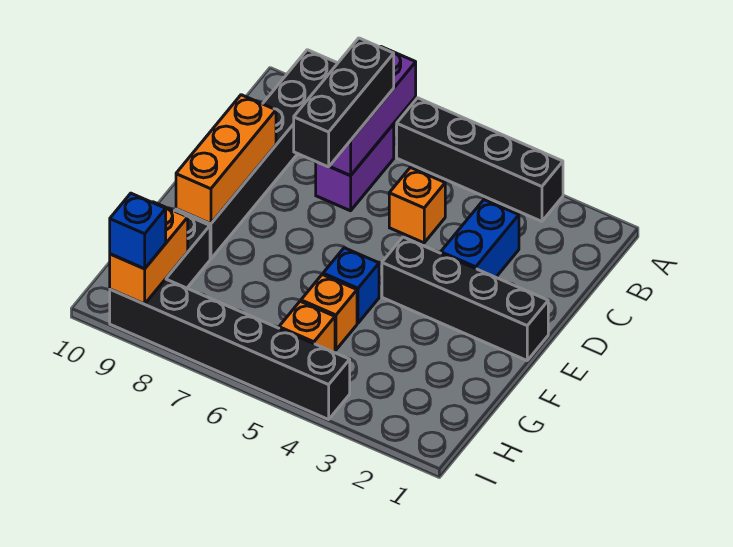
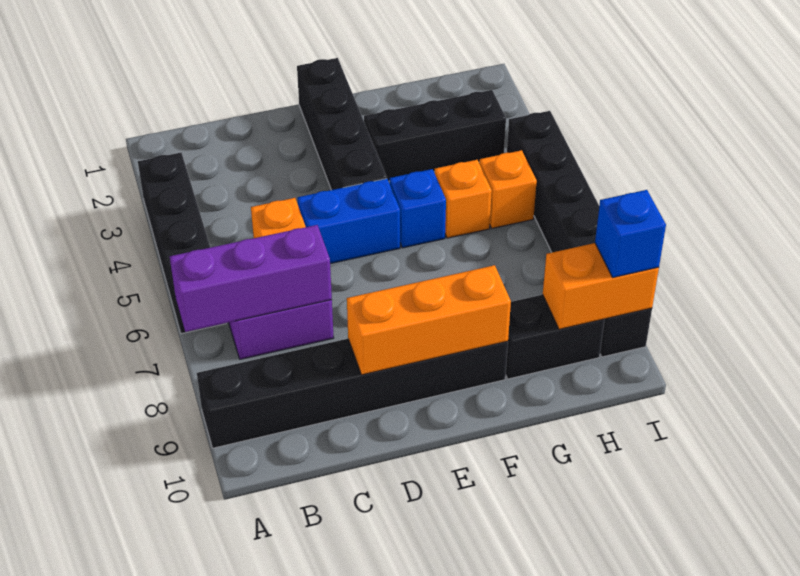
black brick B7:D7 level 3 -> black brick F3:H3 level 1
blue brick C3:D3 level 1 -> blue brick D5:E5 level 1

